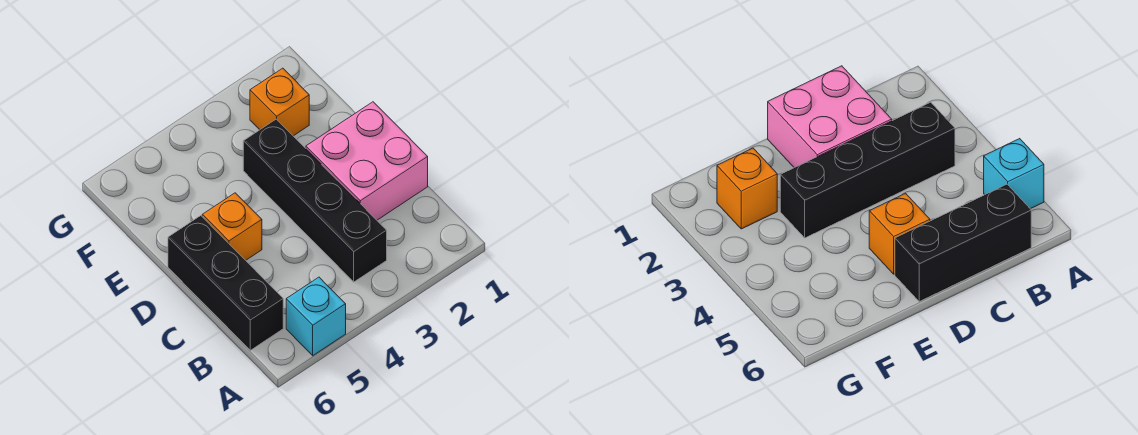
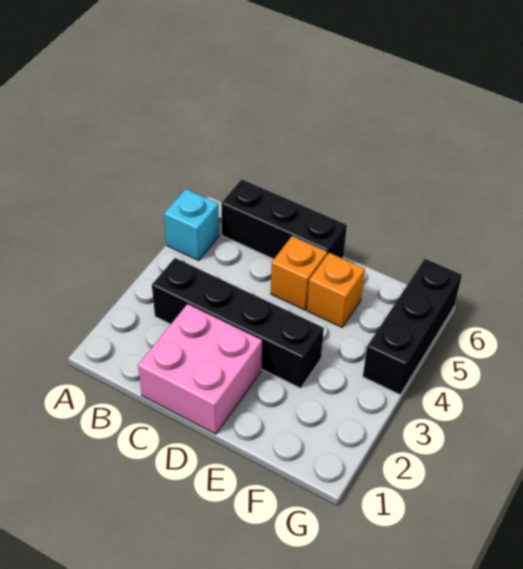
orange brick F2 level 1 -> orange brick E5 level 1
none -> black brick G4:G6 level 1

